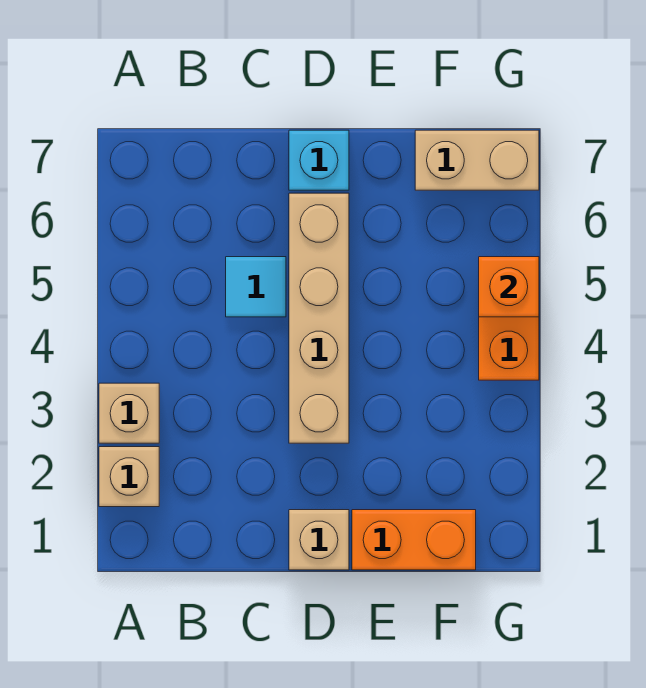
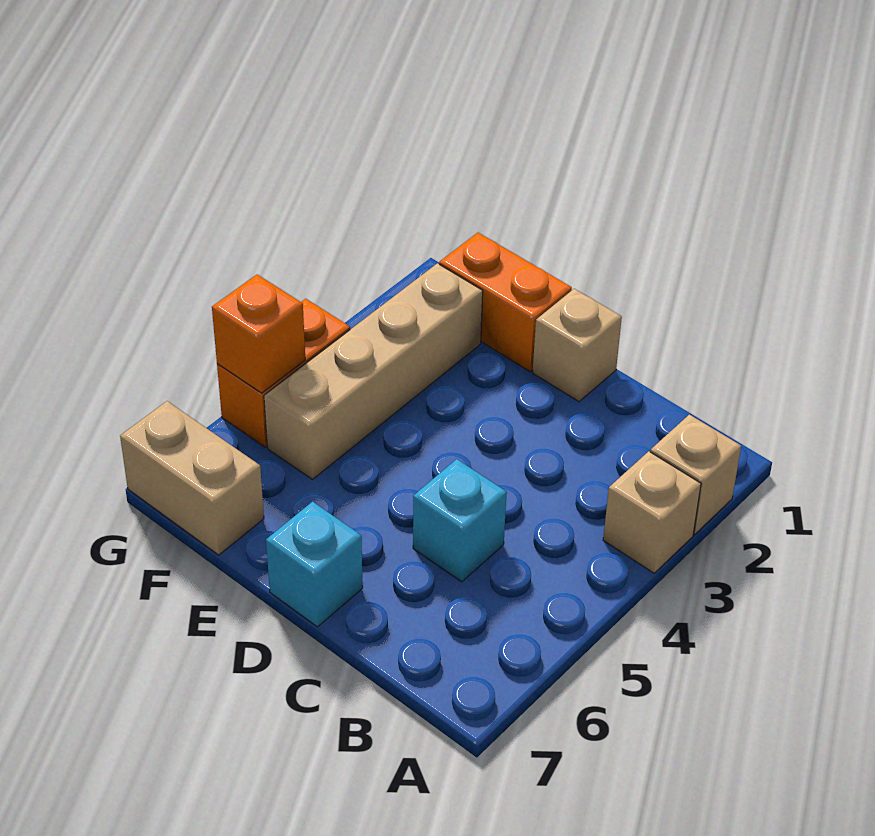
cyan tile C5 level 1 -> cyan brick C5 level 1
tan brick D3:D6 level 1 -> tan brick F2:F5 level 1

